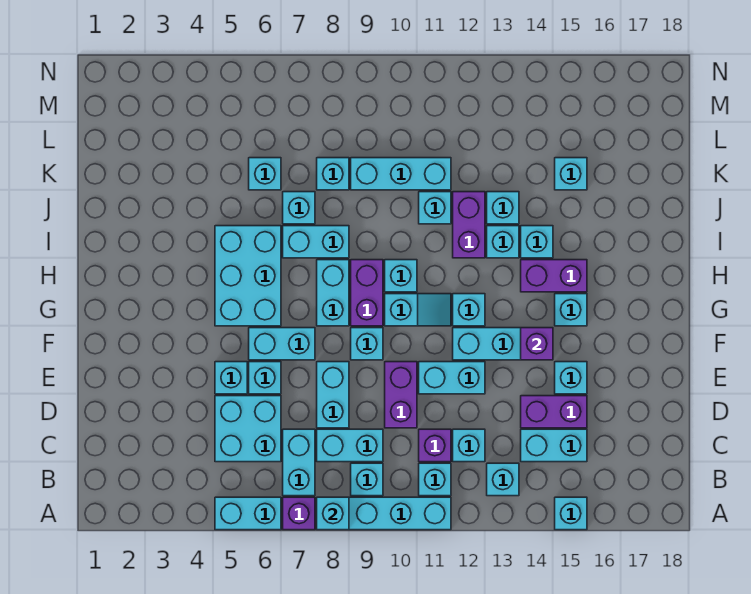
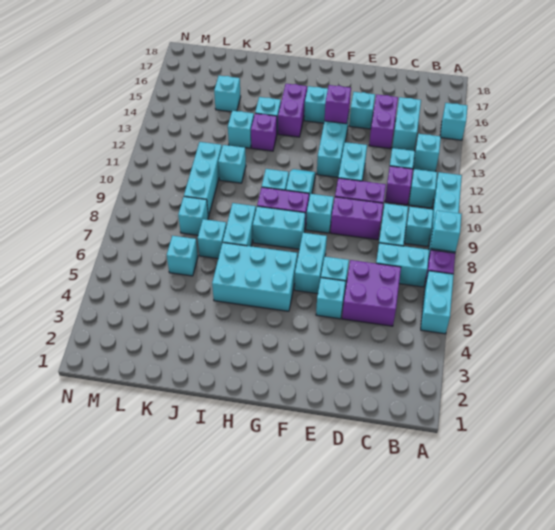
cyan brick C5:D6 level 1 -> purple brick C5:D6 level 1
cyan brick D8:E8 level 1 -> none
cyan brick G12 level 1 -> none
purple brick I12:J12 level 1 -> purple brick D9:E9 level 1
cyan brick I13 level 1 -> purple brick I13 level 1

